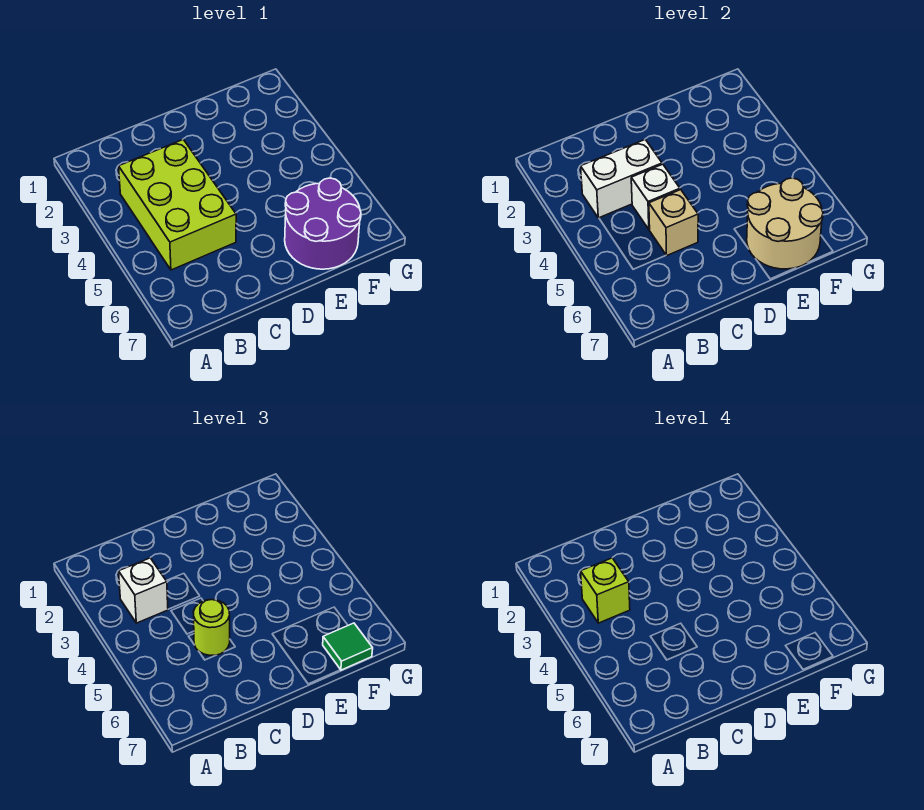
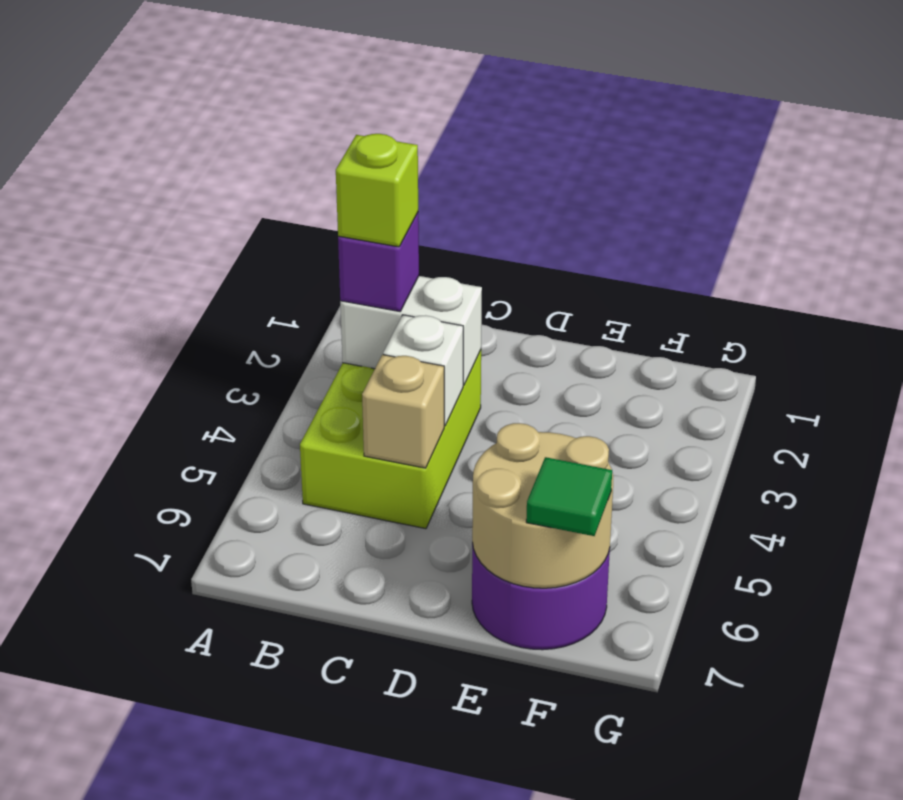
white brick B3 level 3 -> purple brick B3 level 3
lime round brick C5 level 3 -> none

